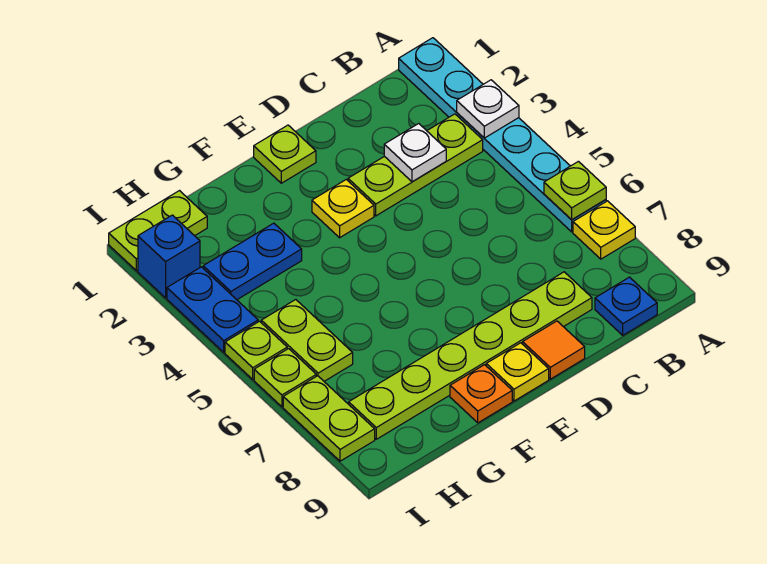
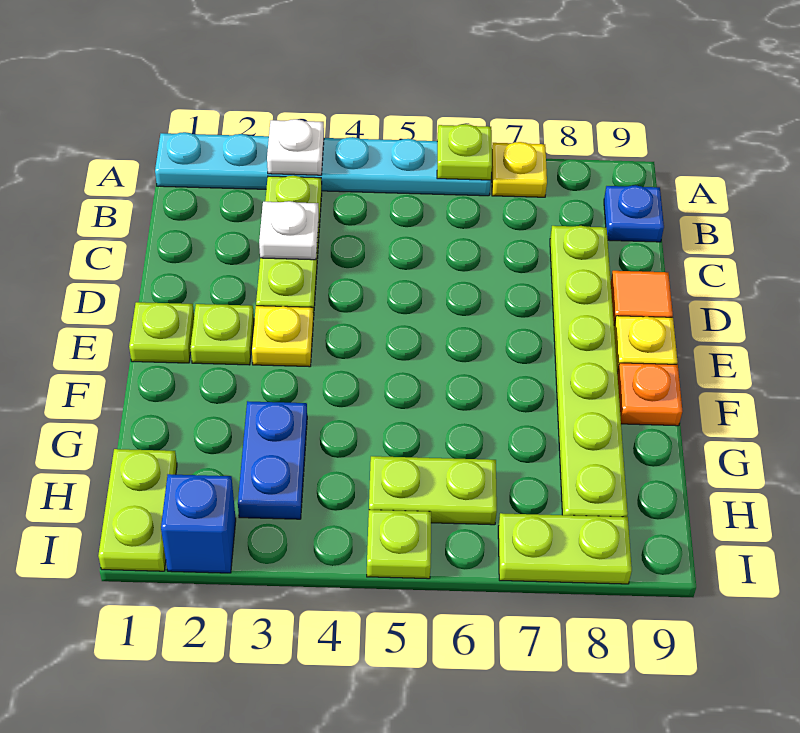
blue plate I3:I4 level 1 -> none
lime plate I6 level 1 -> lime plate E2 level 1

